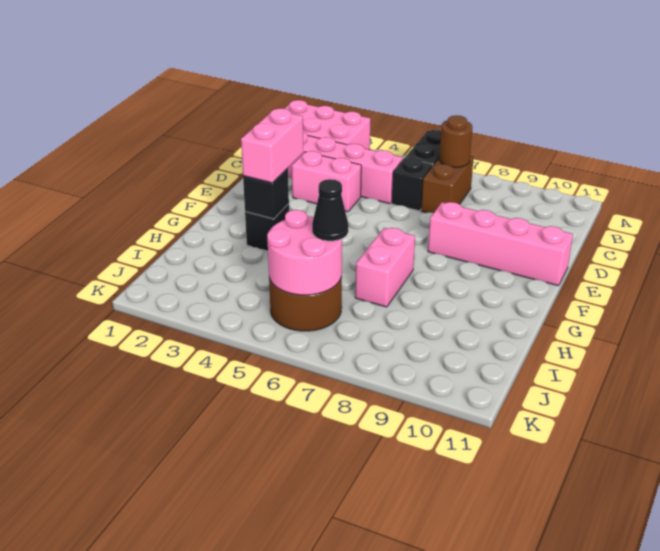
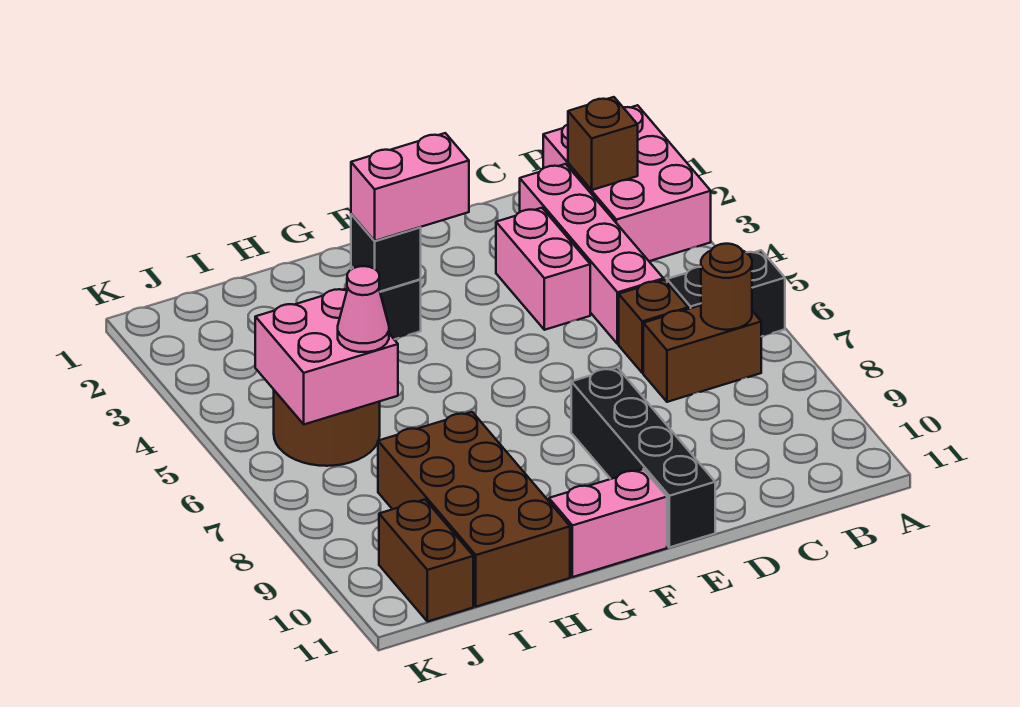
none -> brown brick B2 level 2
black brick C6 level 1 -> brown brick C6 level 1
pink brick E8:E11 level 1 -> black brick E8:E11 level 1
pink brick G7:H7 level 1 -> pink brick F11:G11 level 1
none -> brown brick H8:I11 level 1
pink round brick I5:J6 level 2 -> pink brick I5:J6 level 2
black cone I6 level 3 -> pink cone I6 level 3
none -> brown brick J10:J11 level 1

